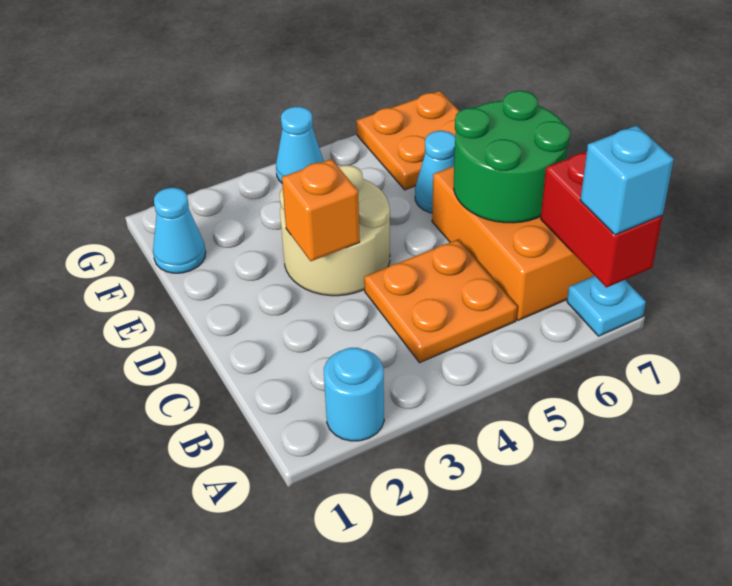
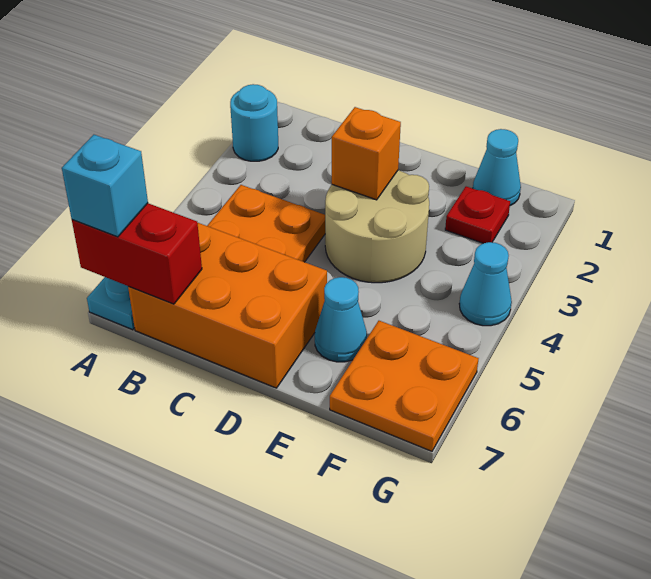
green round brick C6:D7 level 2 -> none
none -> red plate F2 level 1

